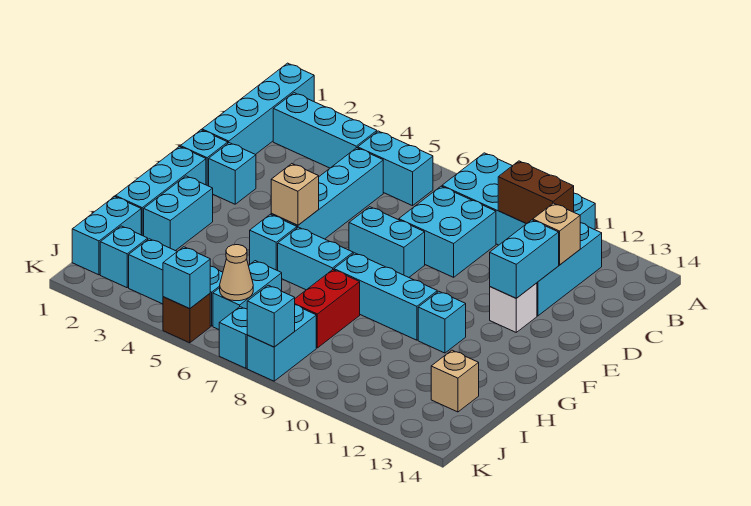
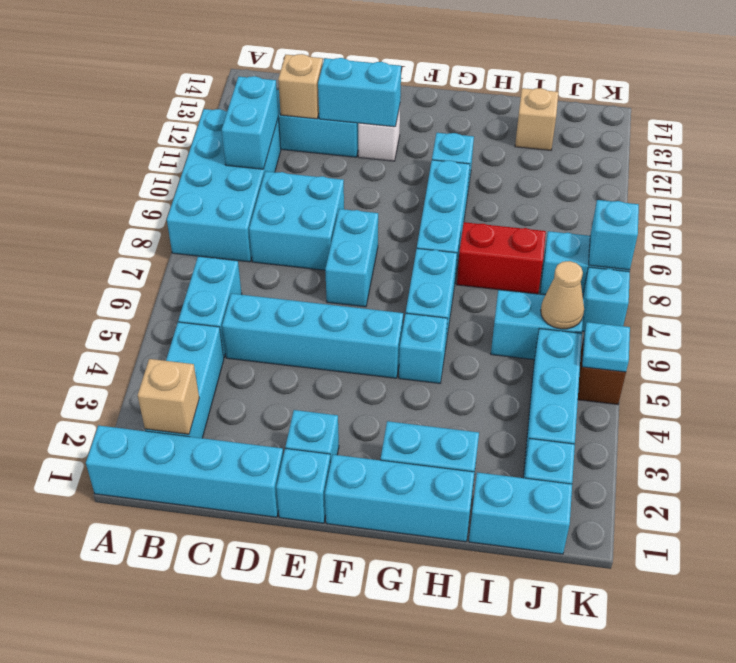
brown brick B10:B11 level 2 -> cyan brick B10:B11 level 2
tan brick F5 level 2 -> tan brick B2 level 2
cyan brick K5 level 2 -> cyan plate K5 level 2

